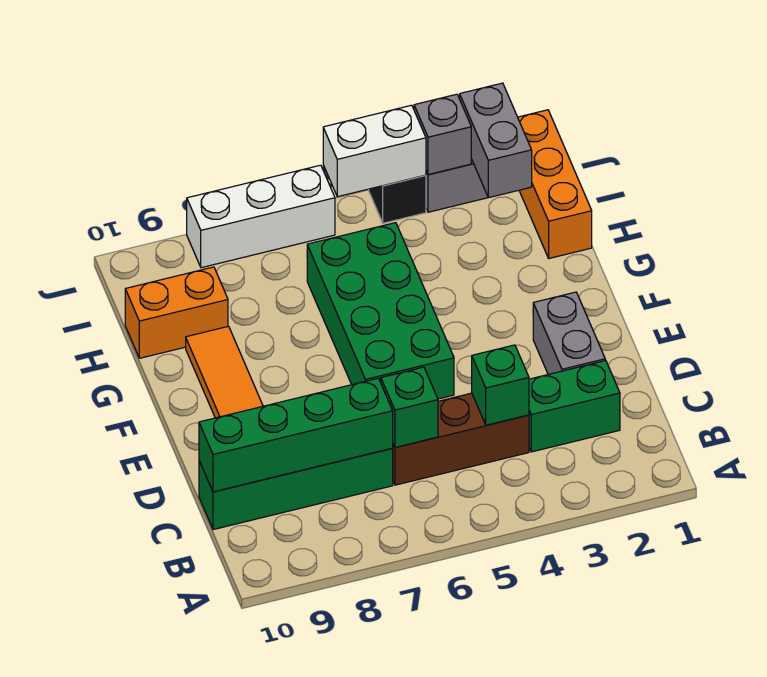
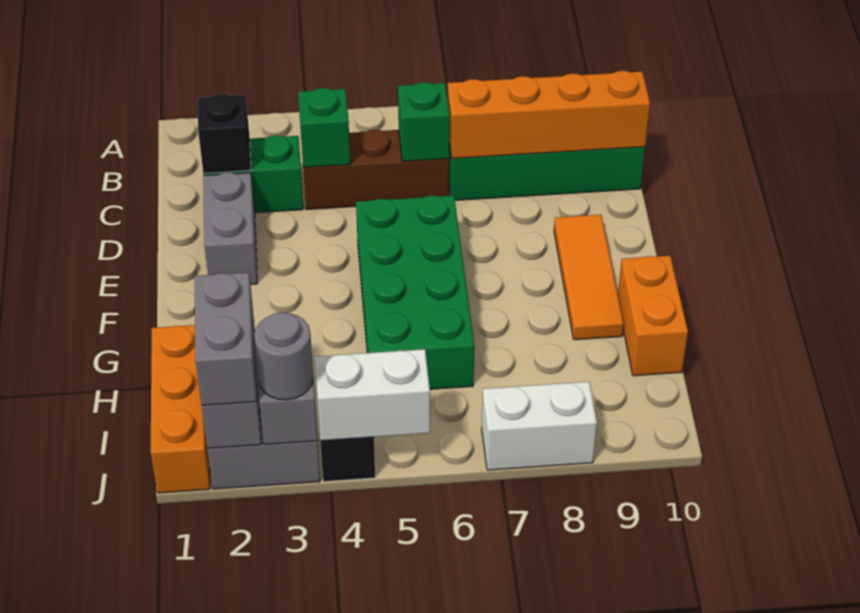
none -> black brick C2 level 2
green brick C7:C10 level 2 -> orange brick C7:C10 level 2
orange brick H9:H10 level 1 -> orange brick G10:H10 level 1
none -> grey brick I2:J2 level 3
none -> grey round brick J3 level 3
white brick J6:J8 level 1 -> white brick J7:J8 level 1

